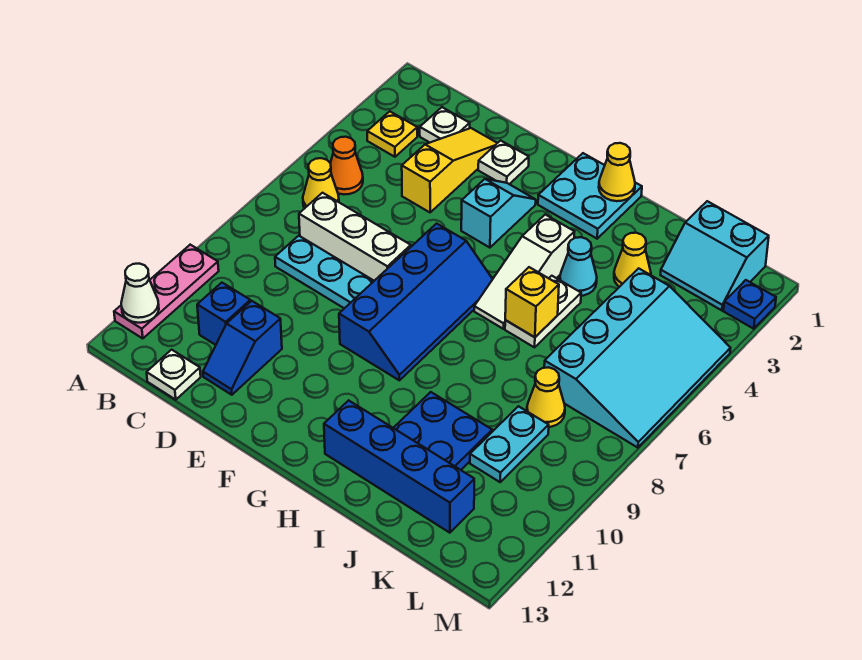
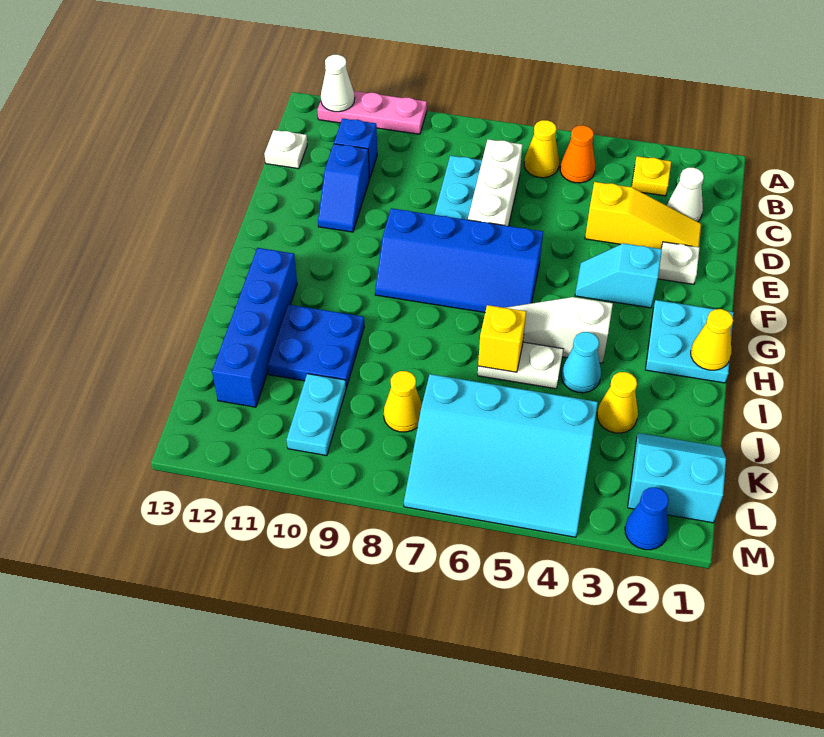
white plate C2 level 1 -> white cone C2 level 1
blue slope D11:D12 level 1 top 11 -> blue slope D11:E11 level 1 top D
cyan slope F3:F4 level 1 top 4 -> cyan slope F3:F4 level 1 top 3
cyan slope K1:L2 level 1 top 1 -> cyan slope K1:L2 level 1 top L
cyan plate K9:K10 level 1 -> cyan plate K10:L10 level 1
blue plate M2 level 1 -> blue cone M2 level 1

